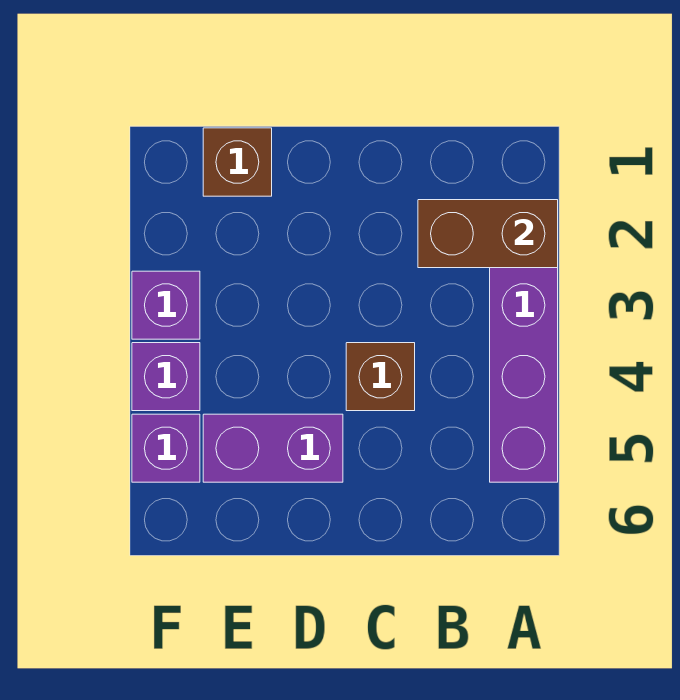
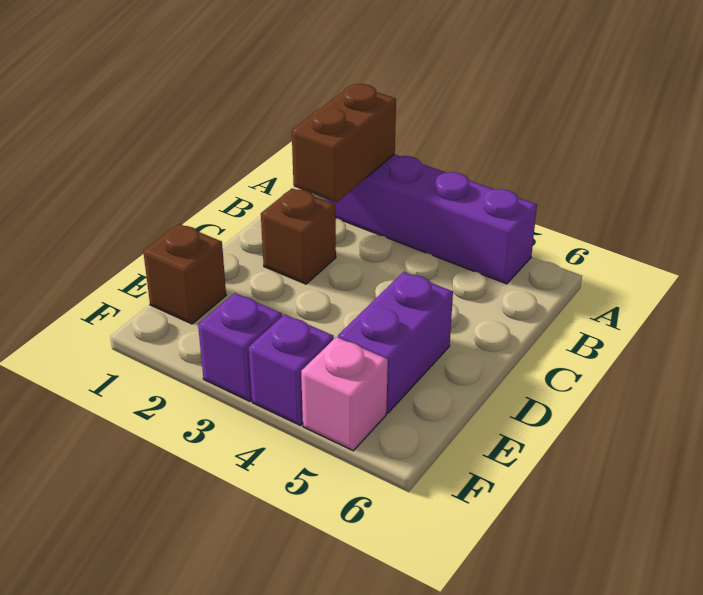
brown brick C4 level 1 -> brown brick C2 level 1
purple brick F5 level 1 -> pink brick F5 level 1

